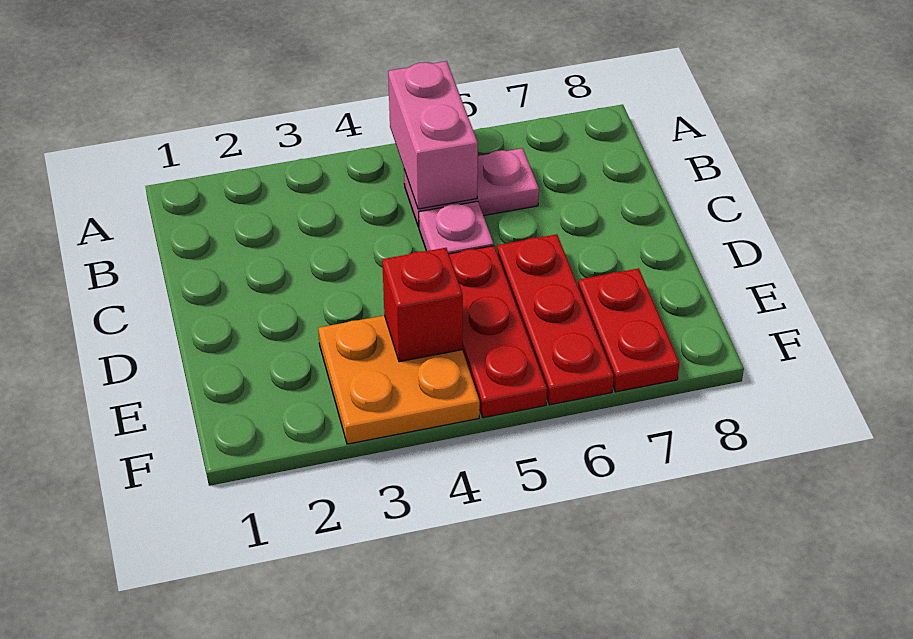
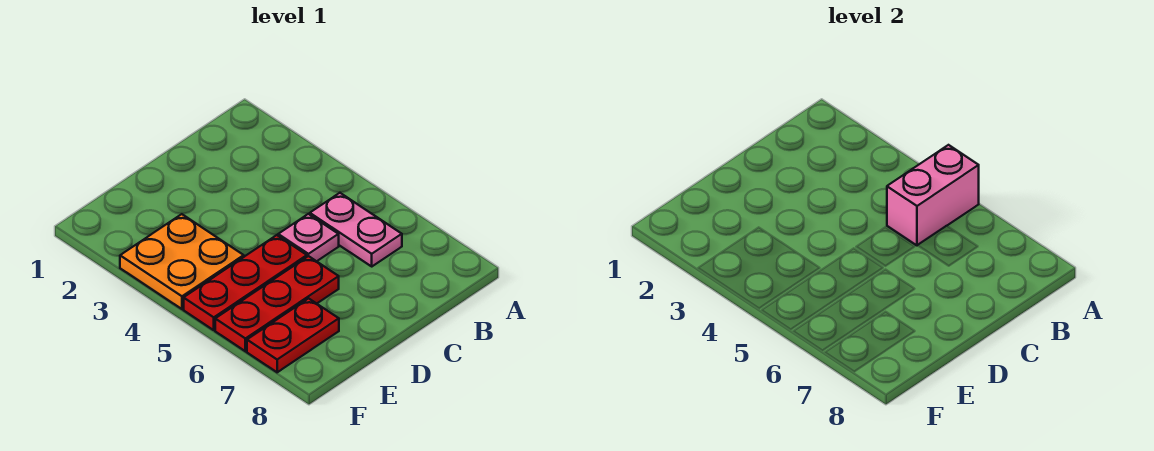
red brick E4 level 2 -> none

